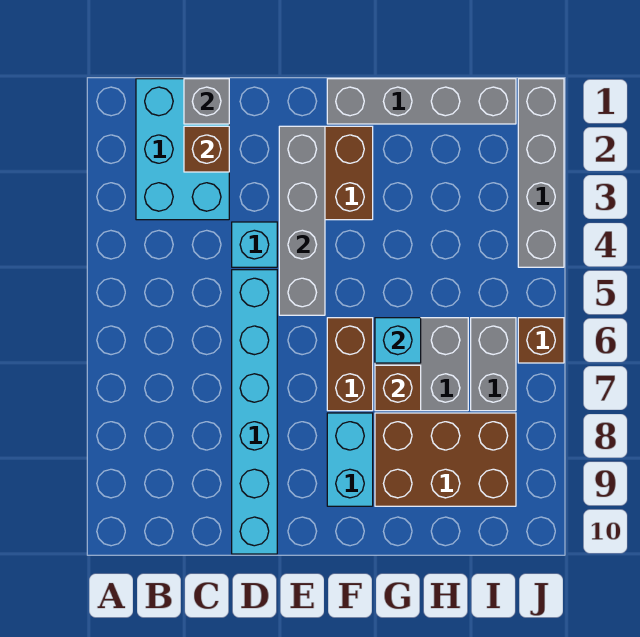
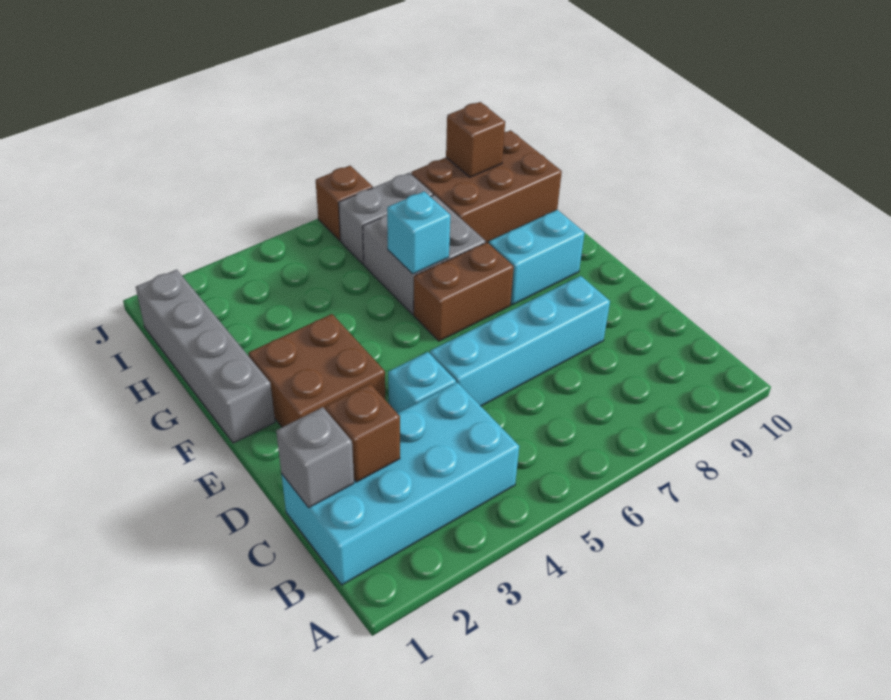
cyan brick B1:C3 level 1 -> cyan brick B1:C4 level 1
cyan brick D5:D10 level 1 -> cyan brick D5:D8 level 1
grey brick E2:E5 level 2 -> none
brown brick G7 level 2 -> brown brick I9 level 2
brown brick G8:I9 level 1 -> brown brick H8:I10 level 1
grey brick J1:J4 level 1 -> none

